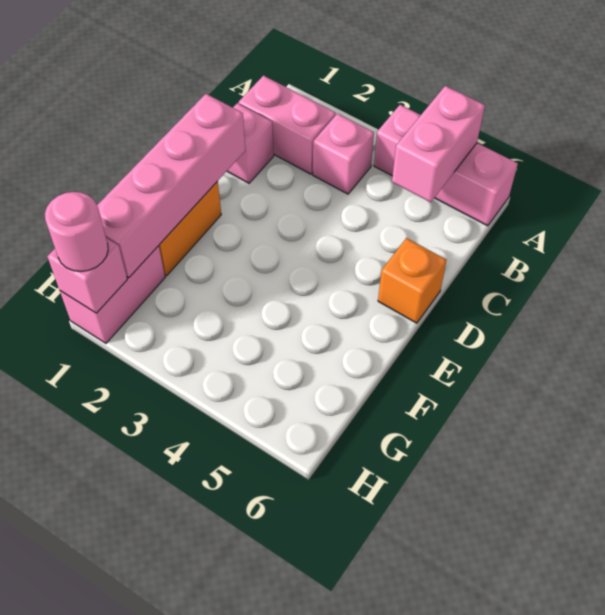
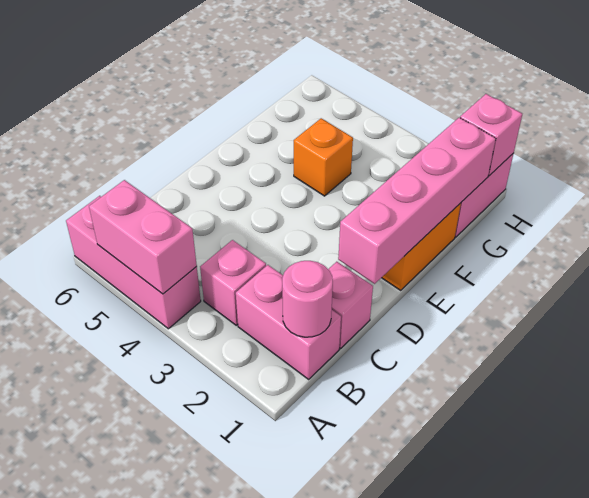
pink brick A5:B5 level 2 -> pink brick A4:A5 level 2
orange brick D6 level 1 -> orange brick F4 level 1
pink round brick H1 level 3 -> pink round brick B1 level 2

